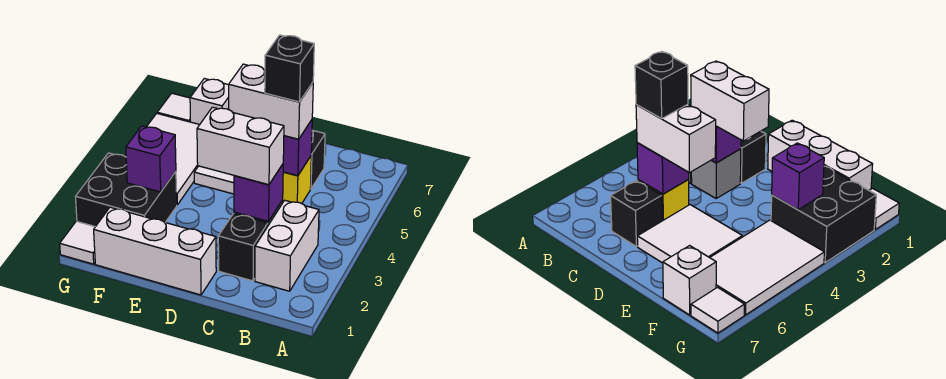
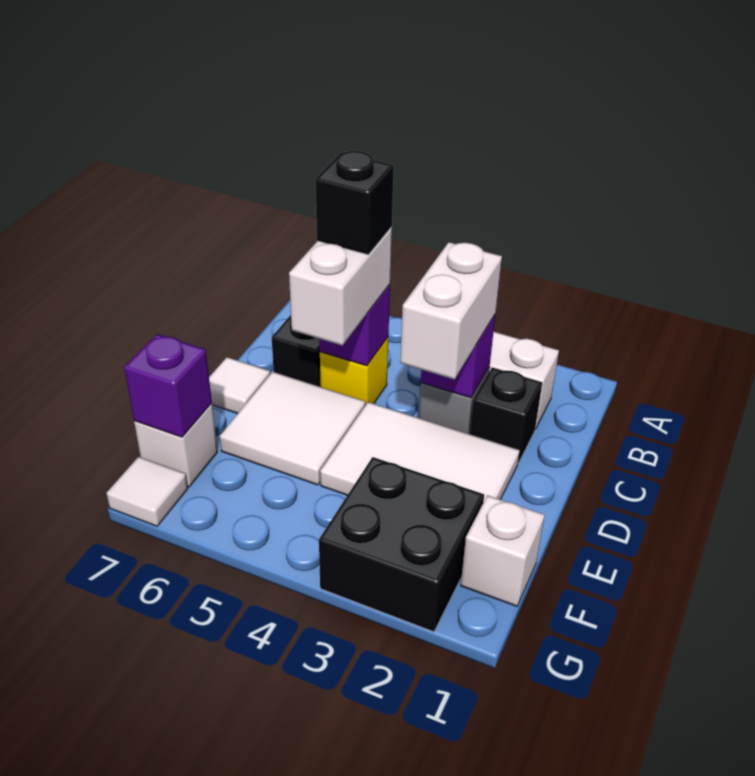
white brick D1:F1 level 1 -> white brick F1 level 1
purple brick F3 level 2 -> purple brick F7 level 2
white tile F4:G6 level 1 -> white tile D2:E4 level 1
white tile G1 level 1 -> white tile D7 level 1

